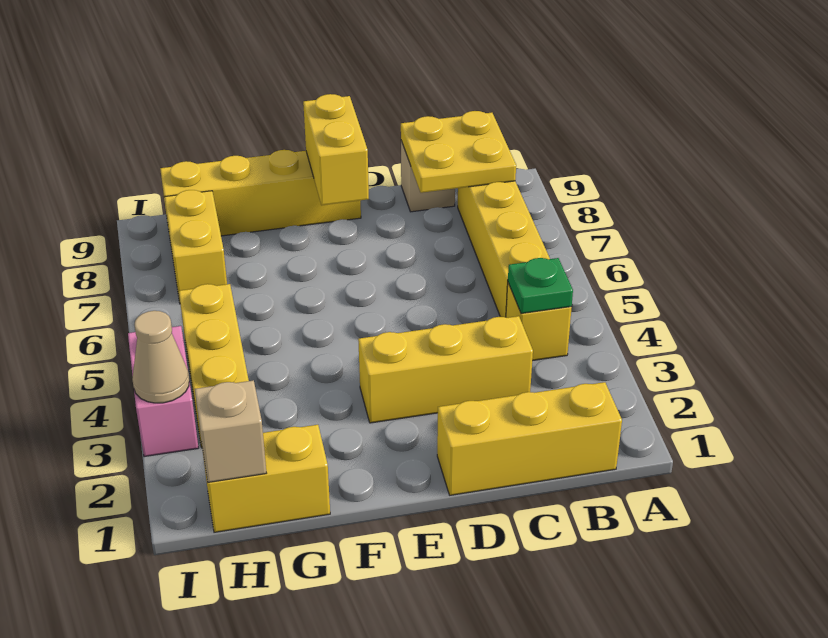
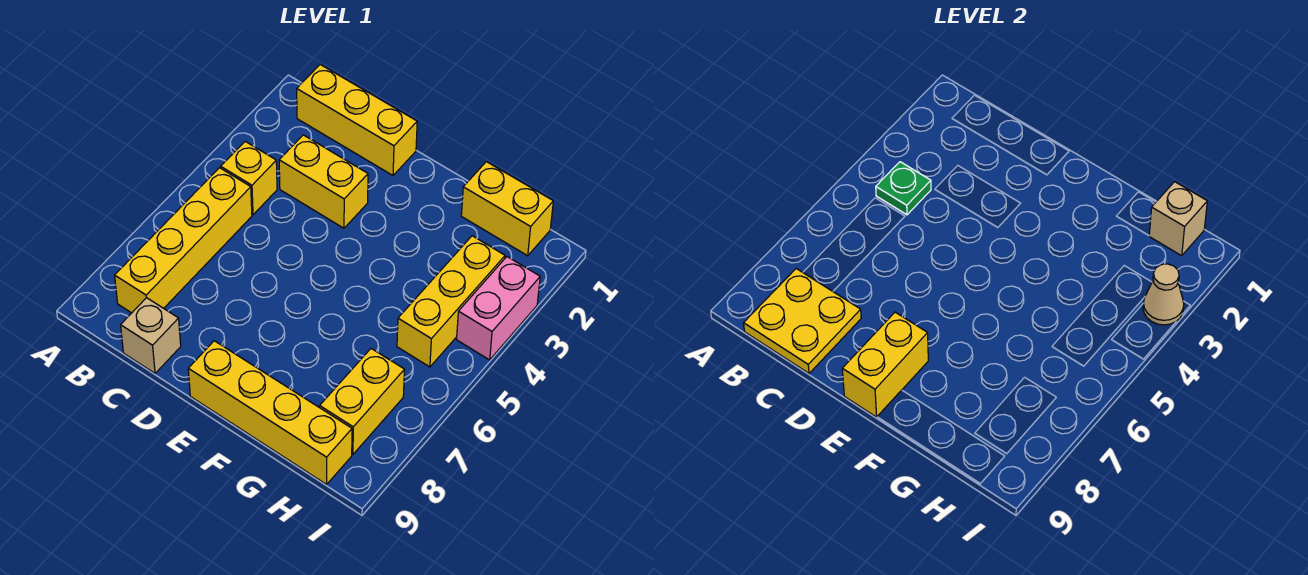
yellow brick C3:E3 level 1 -> yellow brick C3:D3 level 1

